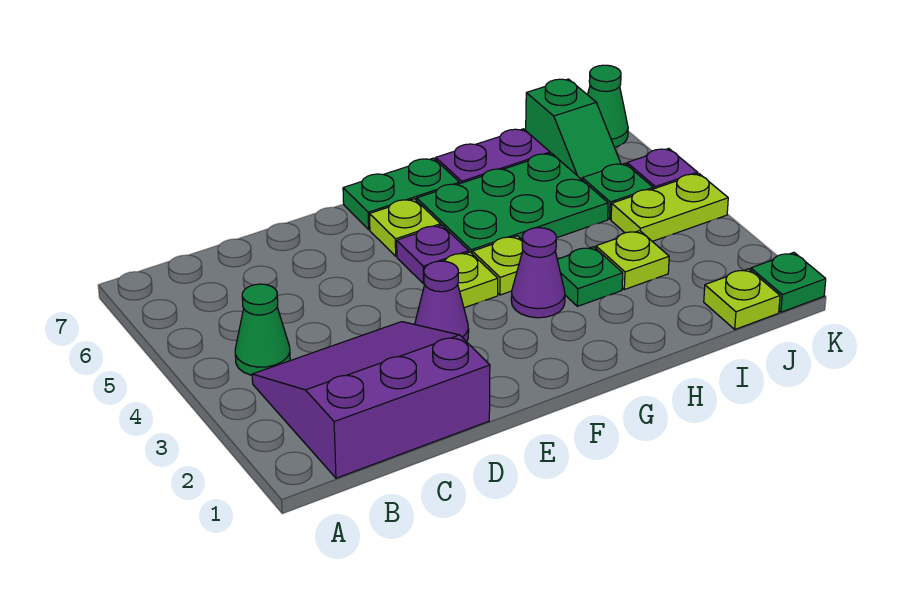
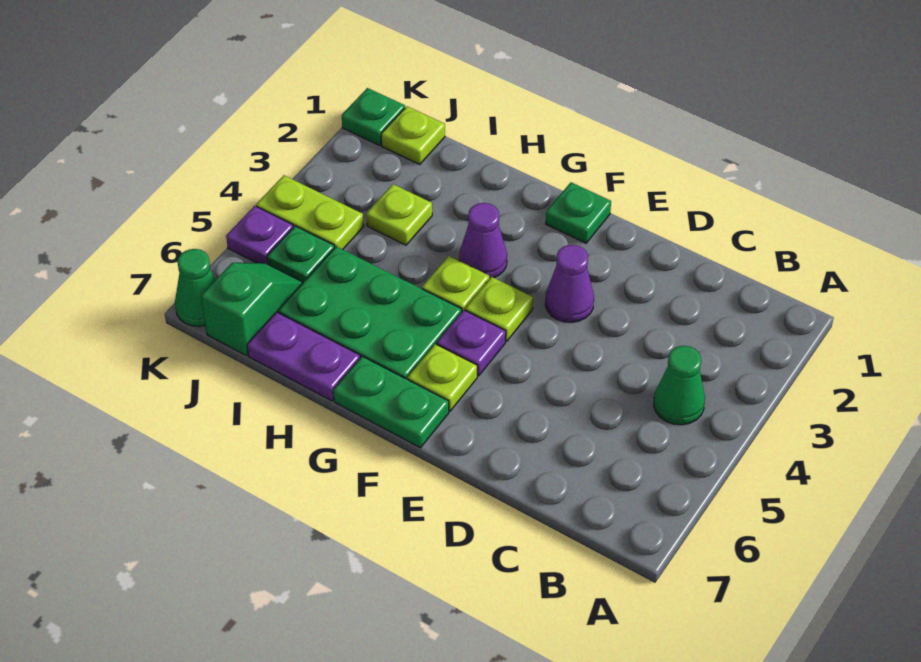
purple slope B1:D3 level 1 top 1 -> none
green plate H3 level 1 -> green plate F1 level 1

